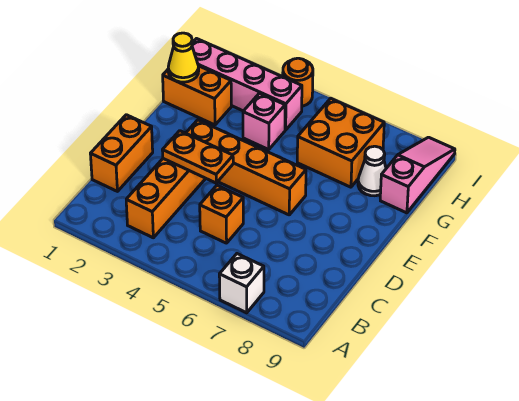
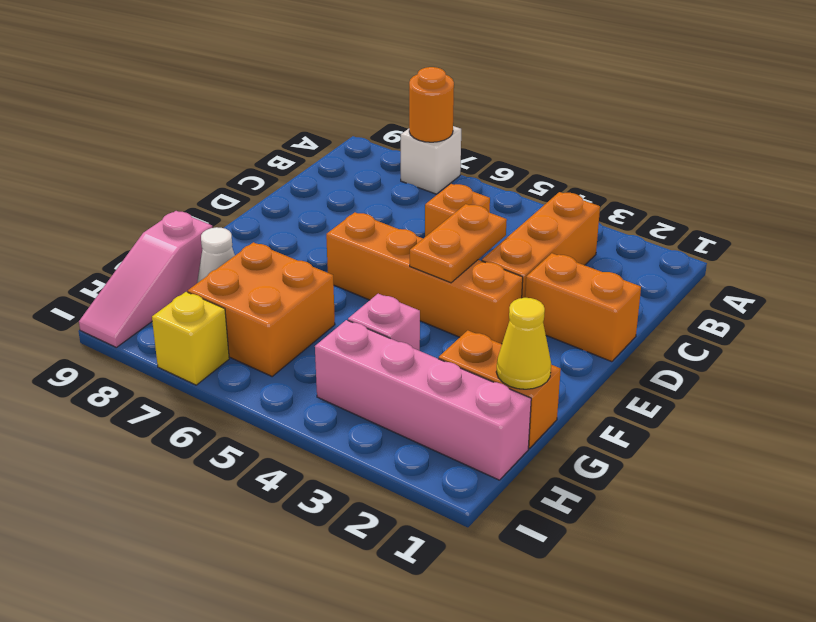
orange brick C1:D1 level 1 -> orange brick D1:D2 level 1
orange plate D3:D4 level 2 -> orange plate D4:E4 level 2
orange round brick I4 level 1 -> orange round brick A7 level 2
none -> yellow brick I7 level 1

